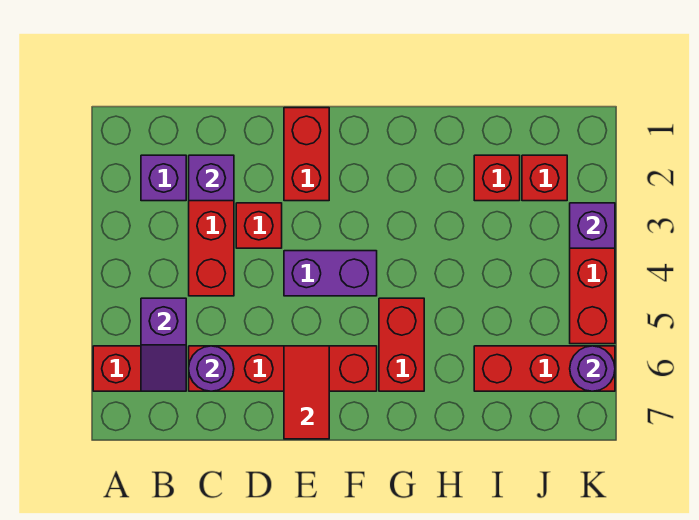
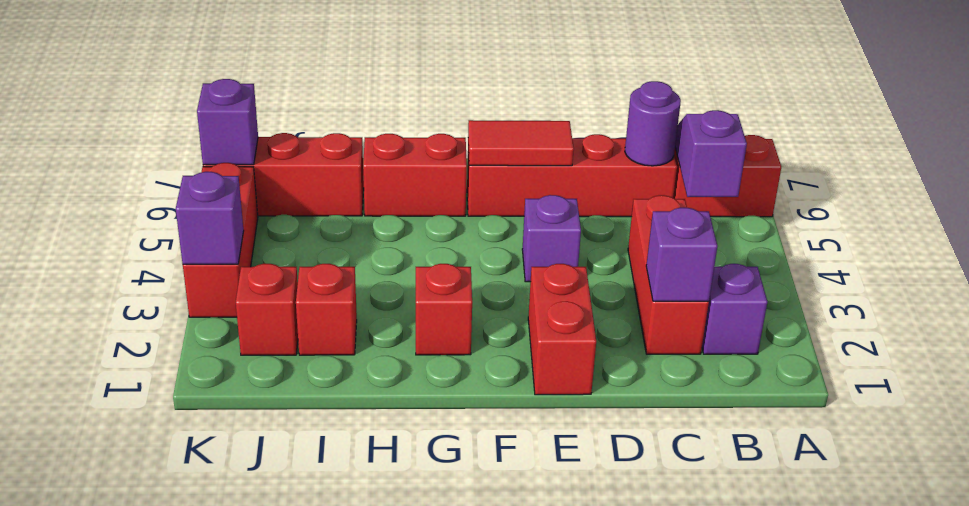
red brick D3 level 1 -> red brick G2 level 1
purple brick E4:F4 level 1 -> purple brick E4 level 1
red tile E6:E7 level 2 -> red tile E6:F6 level 2
red brick G5:G6 level 1 -> red brick G6:H6 level 1
purple round brick K6 level 2 -> purple brick K6 level 2

